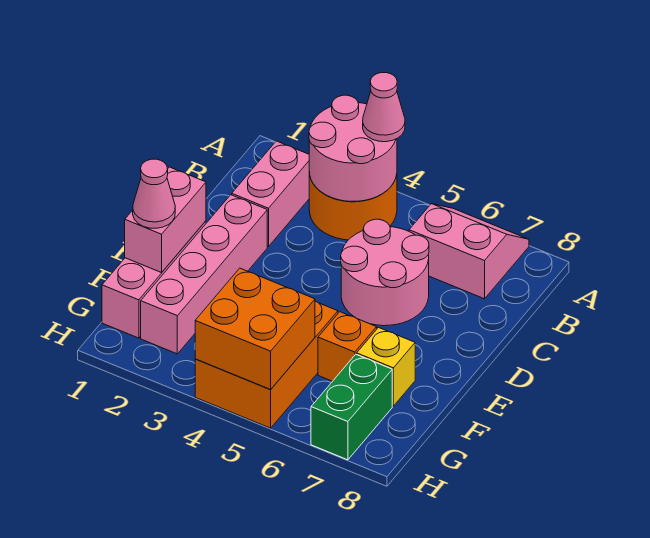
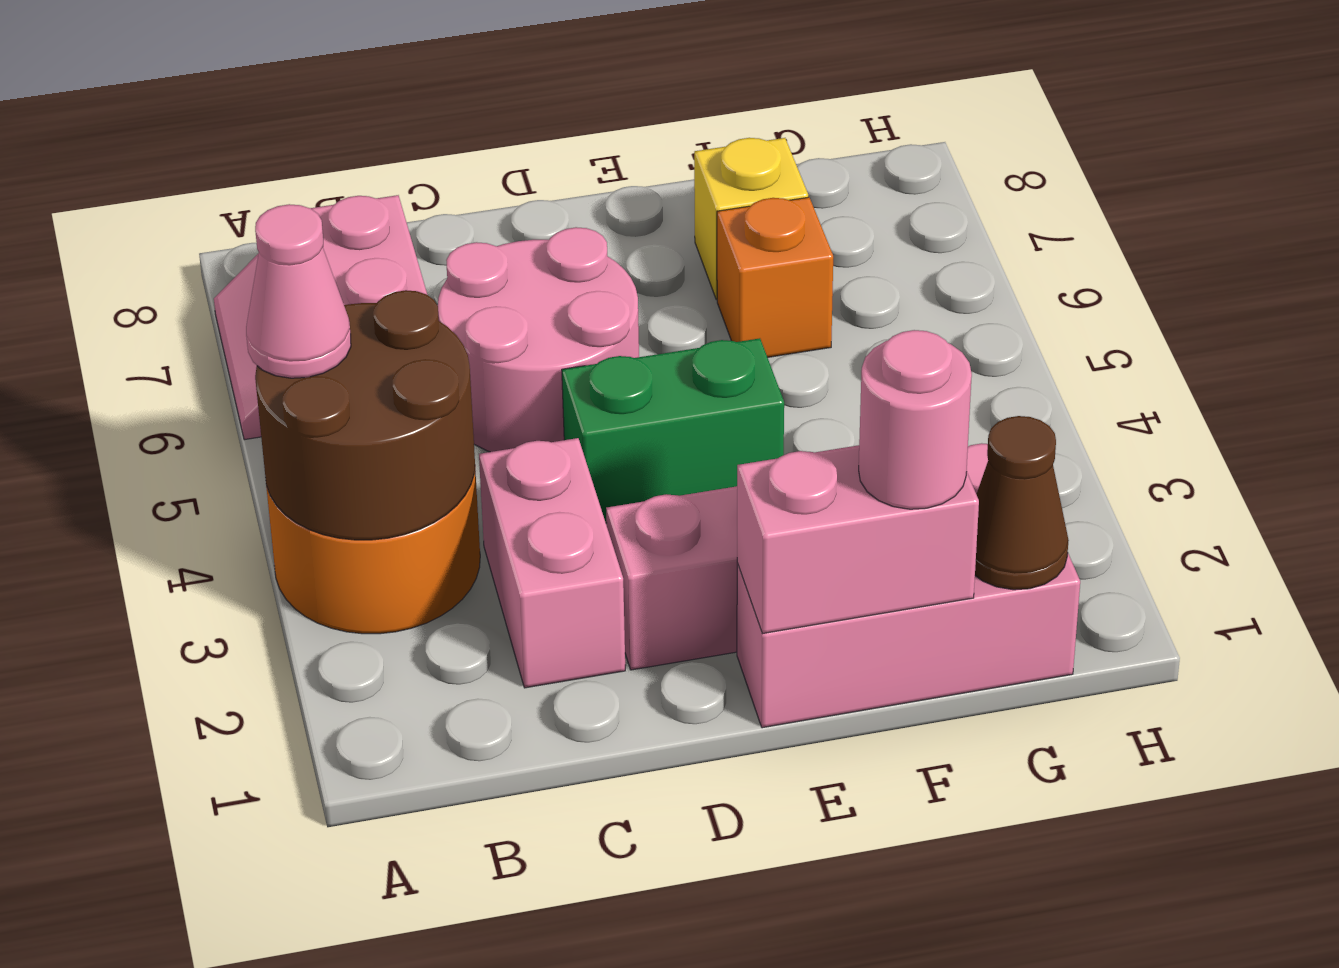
pink round brick A3:B4 level 2 -> brown round brick A3:B4 level 2
pink brick B2:C2 level 1 -> pink brick C2:C3 level 1
pink cone F1 level 3 -> pink round brick F1 level 3
orange brick F4:H5 level 1 -> none
none -> brown cone G1 level 2
orange brick G4:H5 level 2 -> none
green brick G7:H7 level 1 -> green brick D4:E4 level 1

